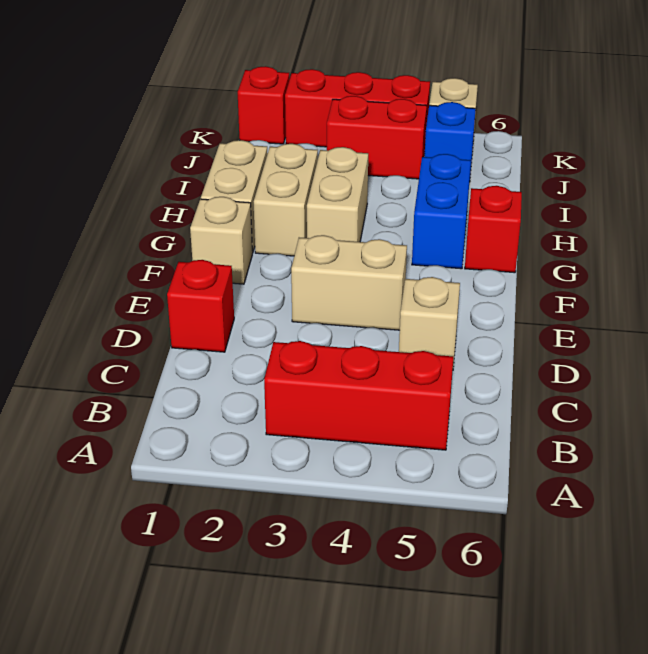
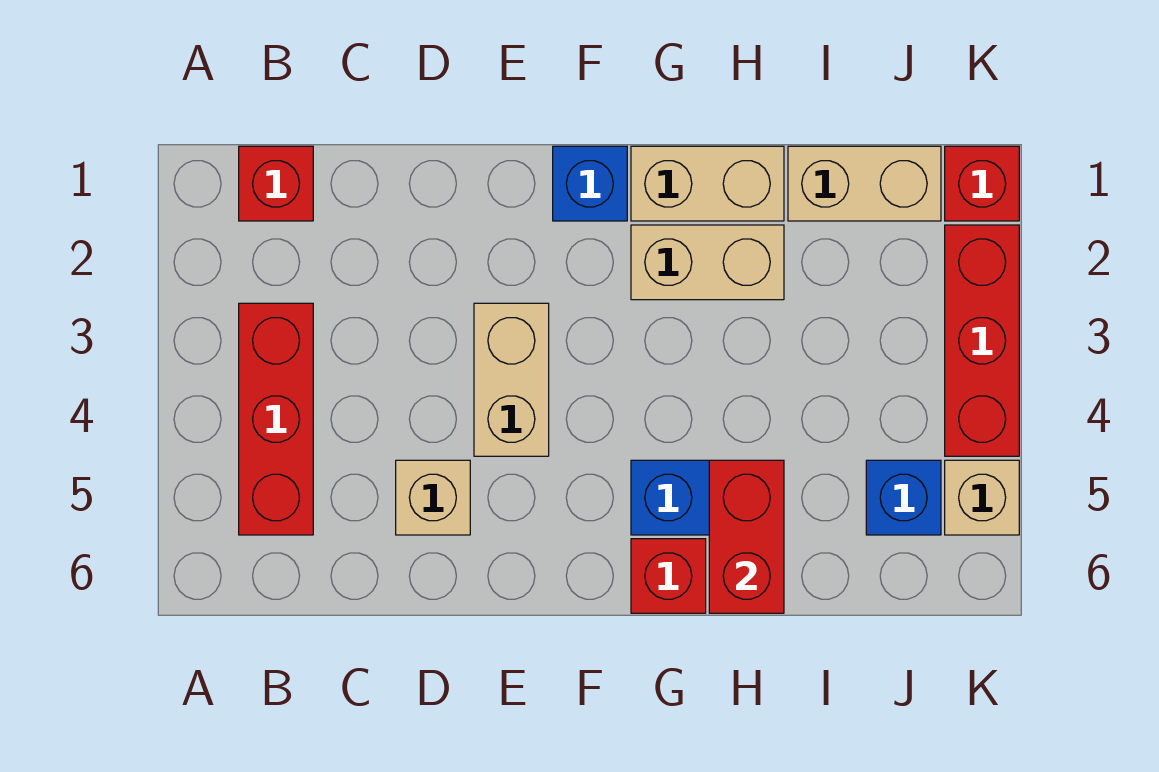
red brick D1 level 1 -> red brick B1 level 1
tan brick F1 level 1 -> blue brick F1 level 1
tan brick G3:H3 level 1 -> tan brick I1:J1 level 1
red brick J3:J4 level 1 -> red brick H5:H6 level 2

